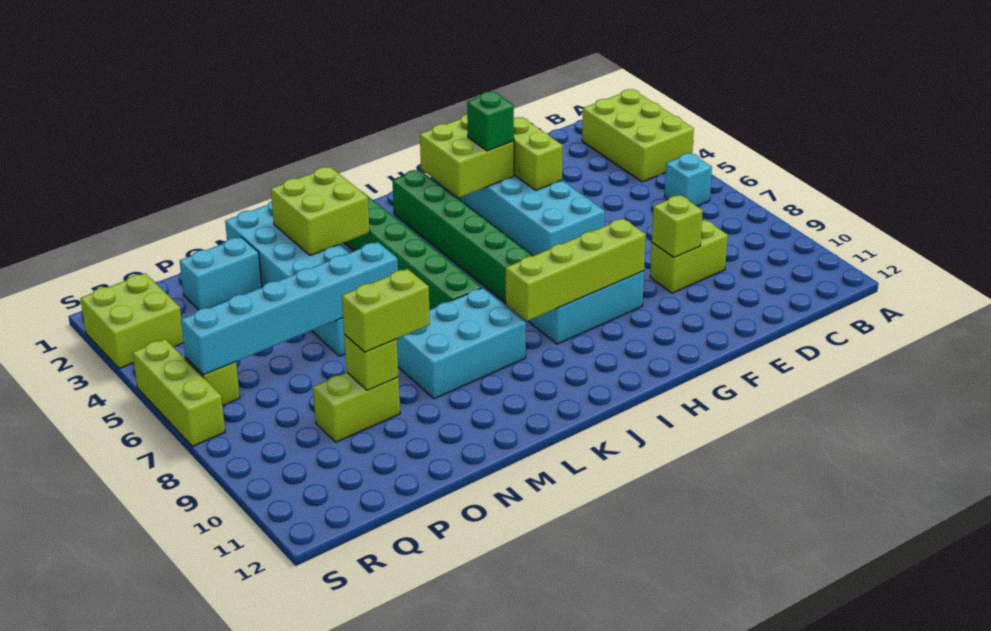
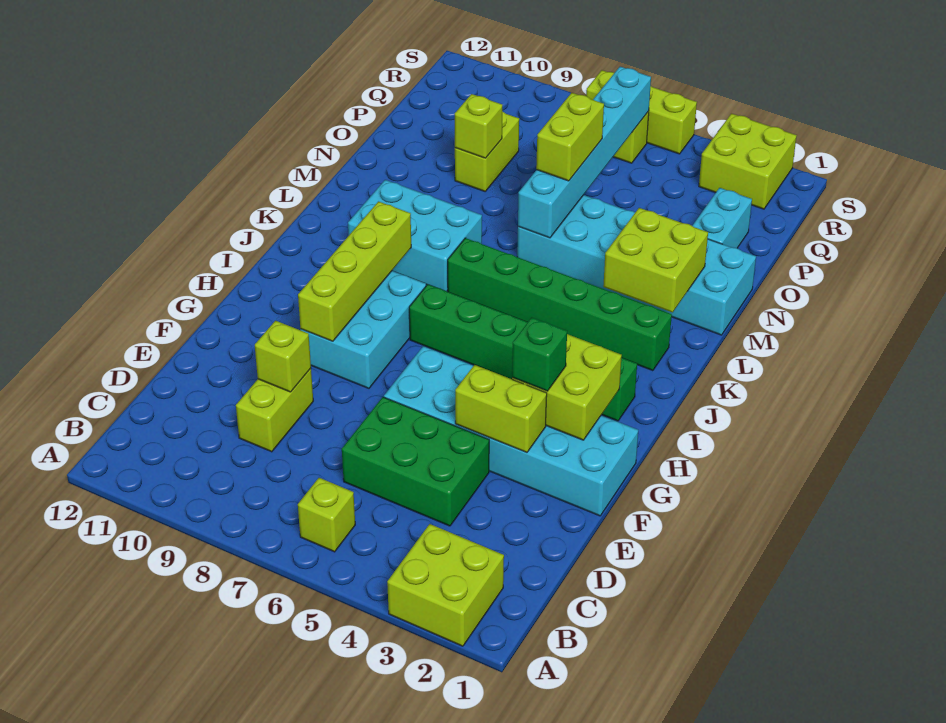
lime brick A2:B4 level 1 -> lime brick A2:B3 level 1
cyan brick B6 level 1 -> lime brick B6 level 1
none -> green brick D4:E6 level 1
cyan brick K8:M9 level 1 -> cyan brick K8:L10 level 1
lime brick N9:O9 level 3 -> lime brick N6:O6 level 3

